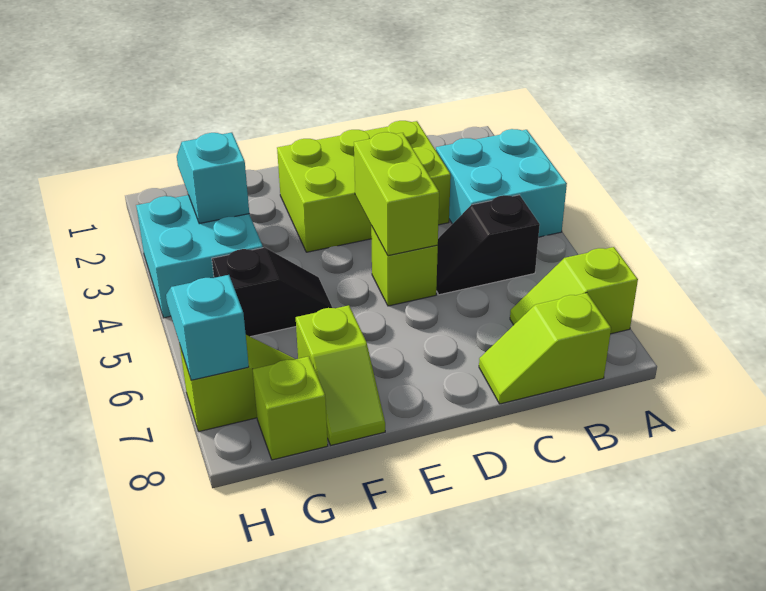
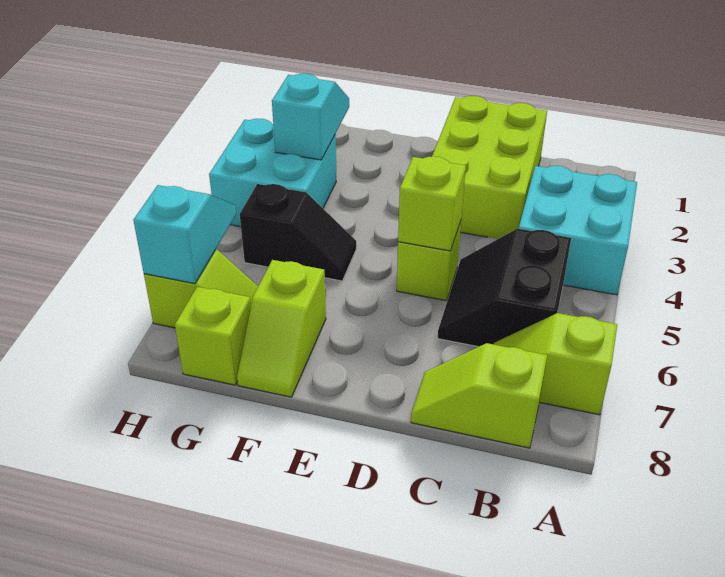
black slope B5:C5 level 1 top B -> black slope B5:C6 level 1 top B
lime brick C2:E3 level 1 -> lime brick C1:D3 level 1
lime brick D4:D5 level 2 -> lime brick D5 level 2

